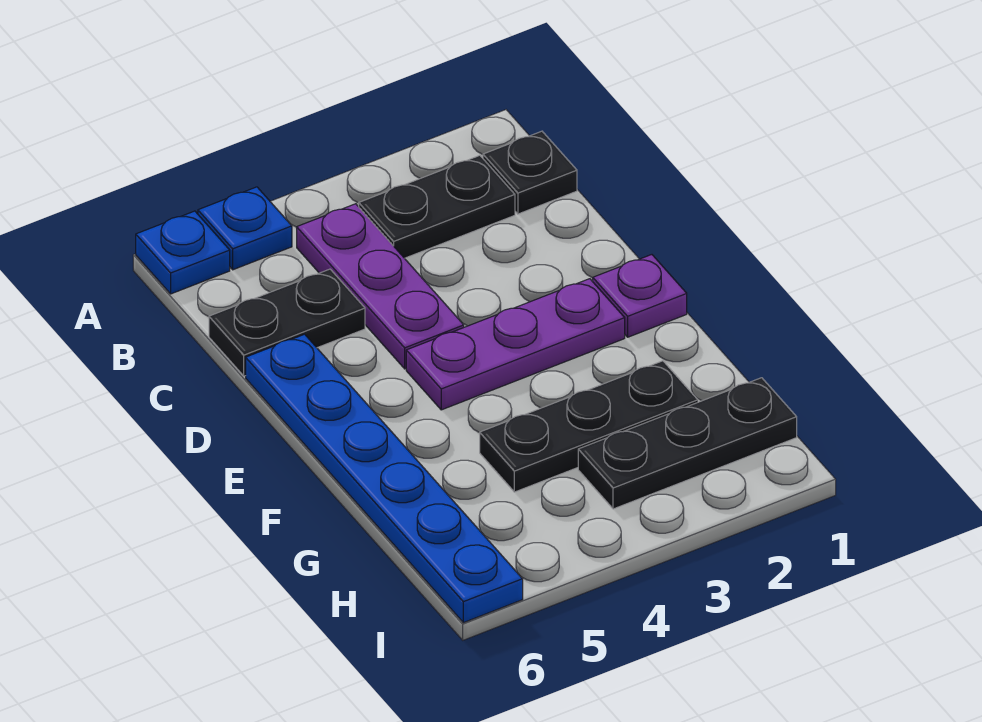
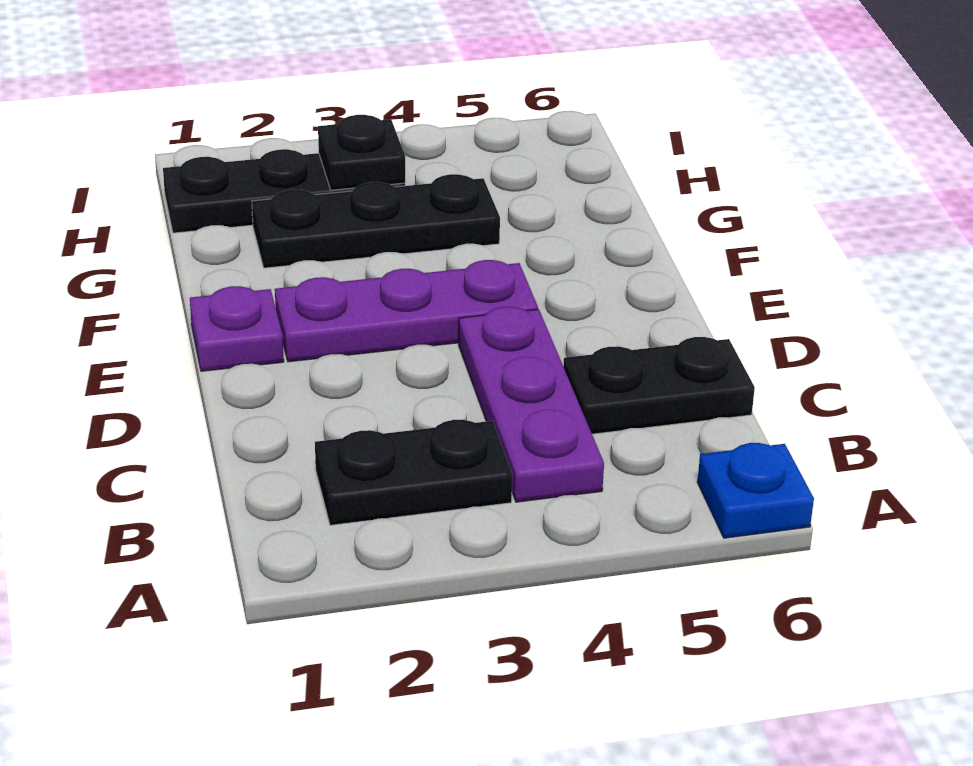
blue plate A5 level 1 -> none
black plate B1 level 1 -> black plate H3 level 2
blue plate D6:I6 level 1 -> none

